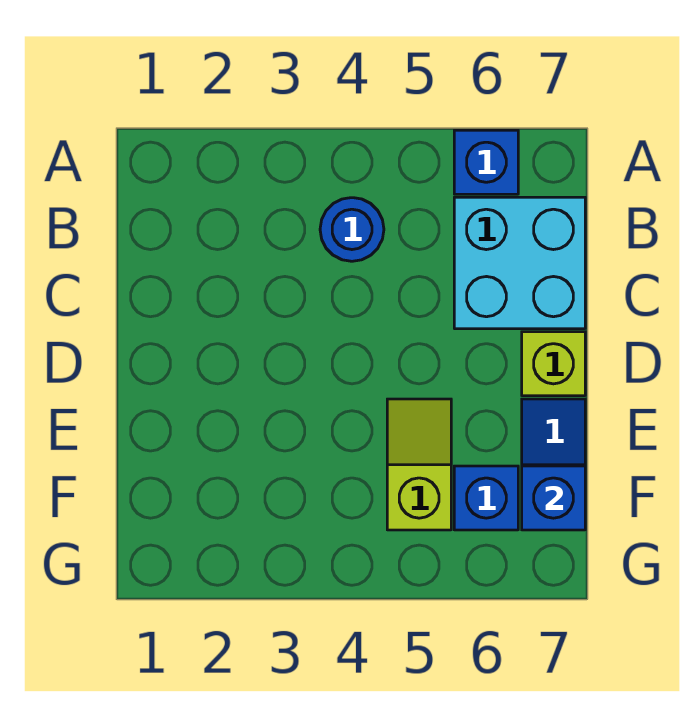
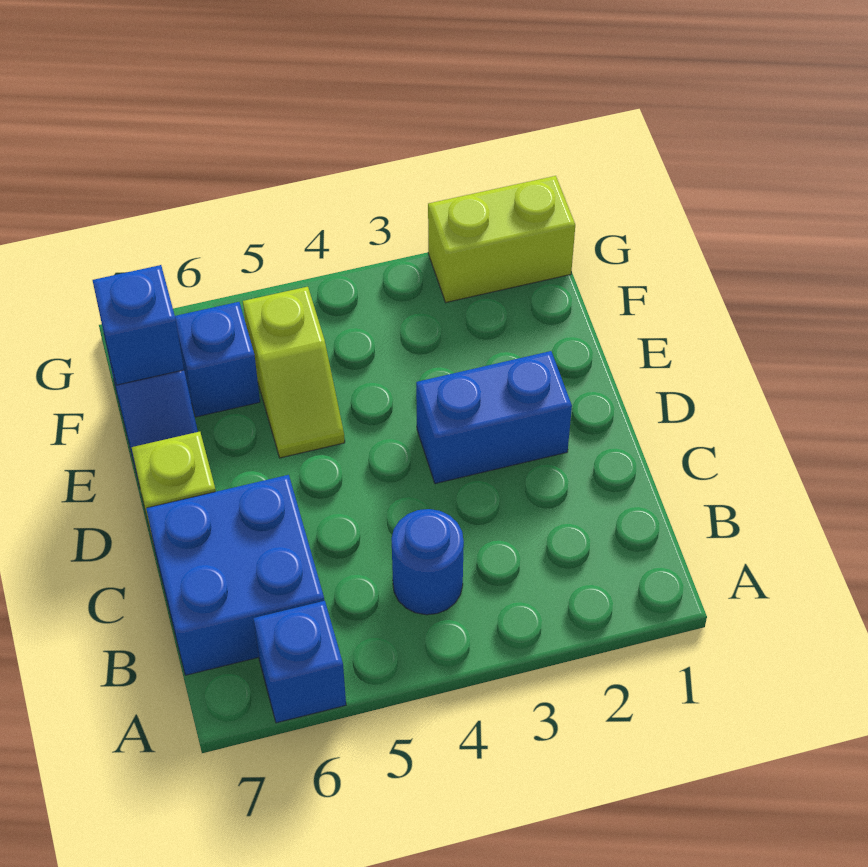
cyan brick B6:C7 level 1 -> blue brick B6:C7 level 1
none -> blue brick D2:D3 level 1
none -> lime brick G1:G2 level 1

